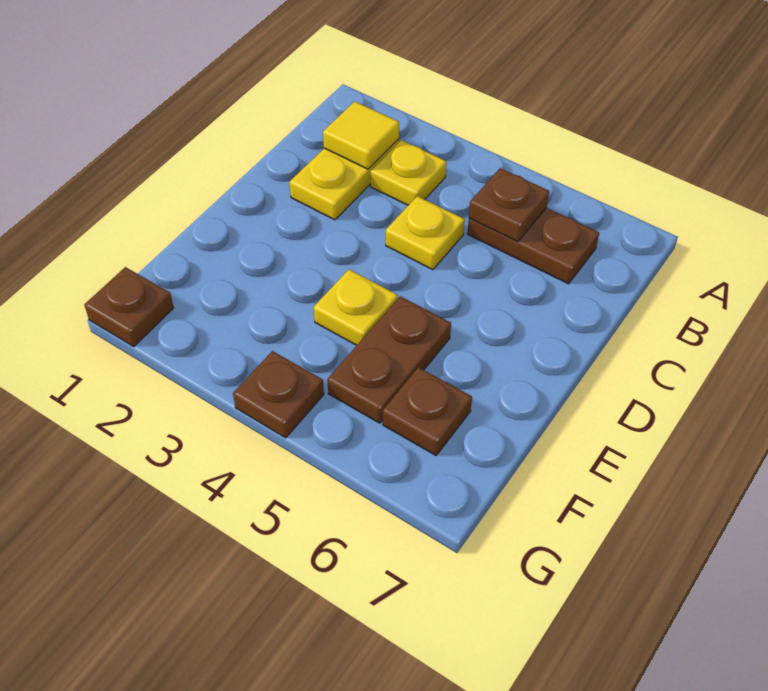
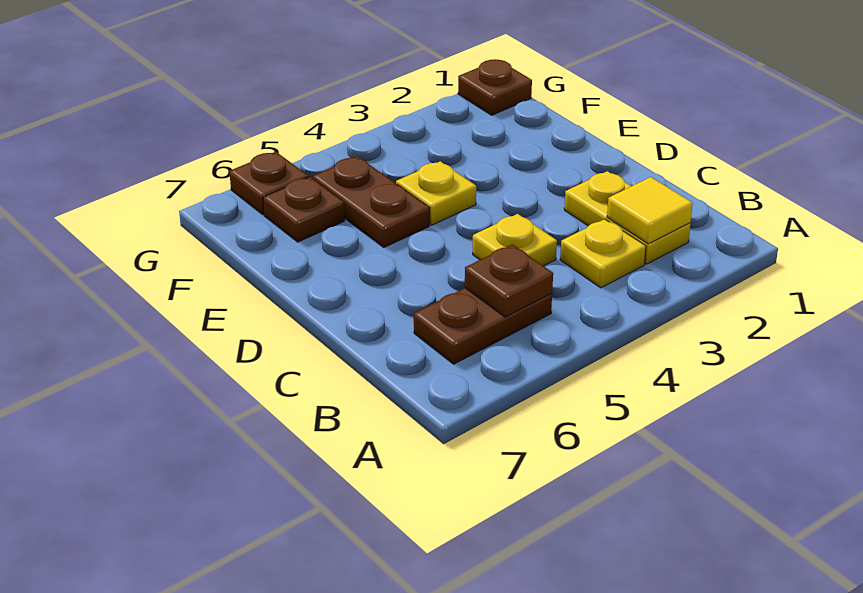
brown plate G4 level 1 -> brown plate G6 level 1

